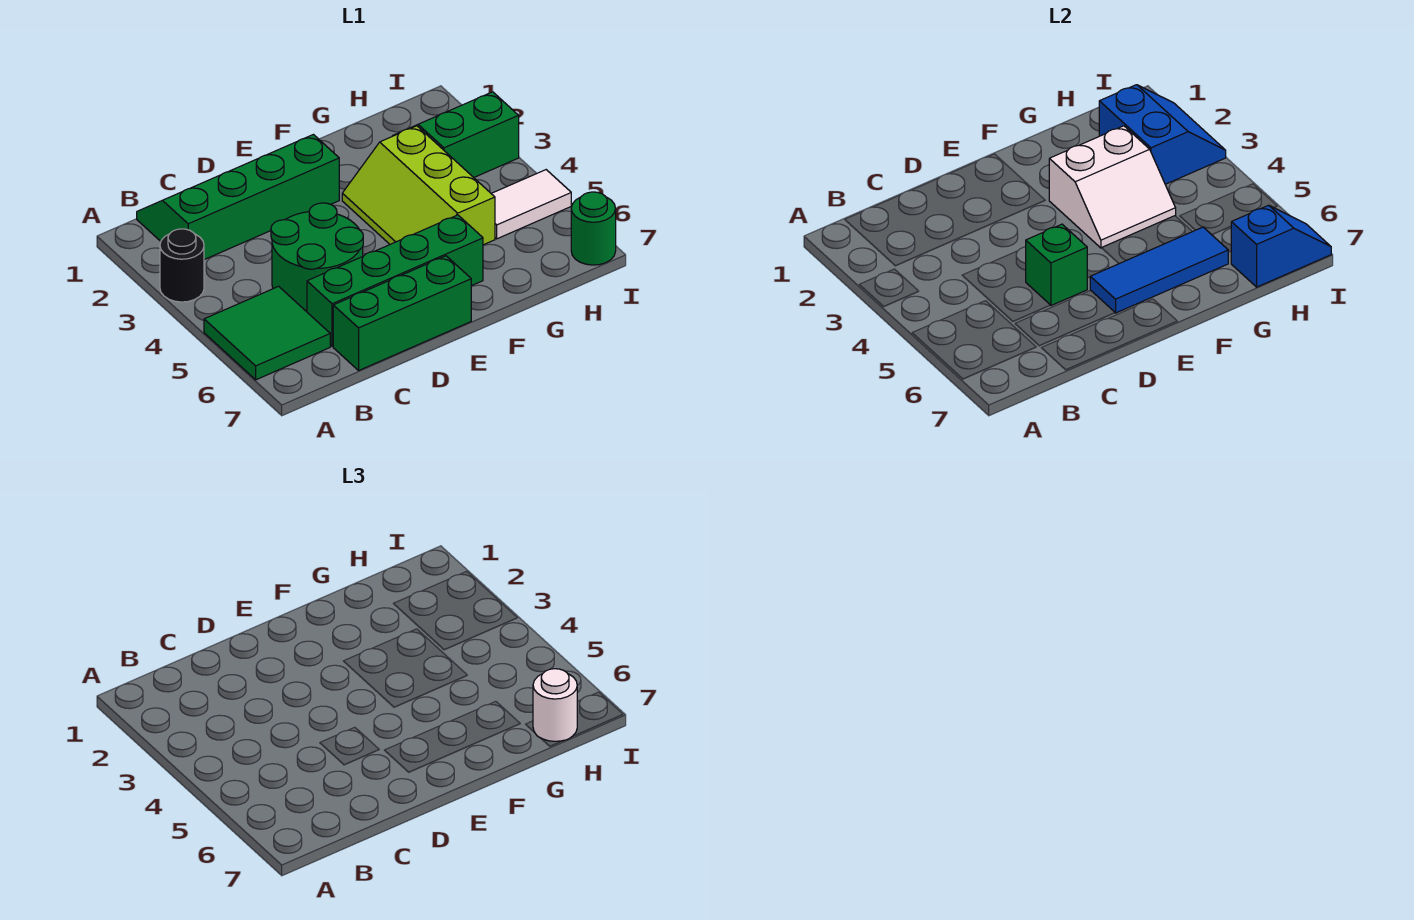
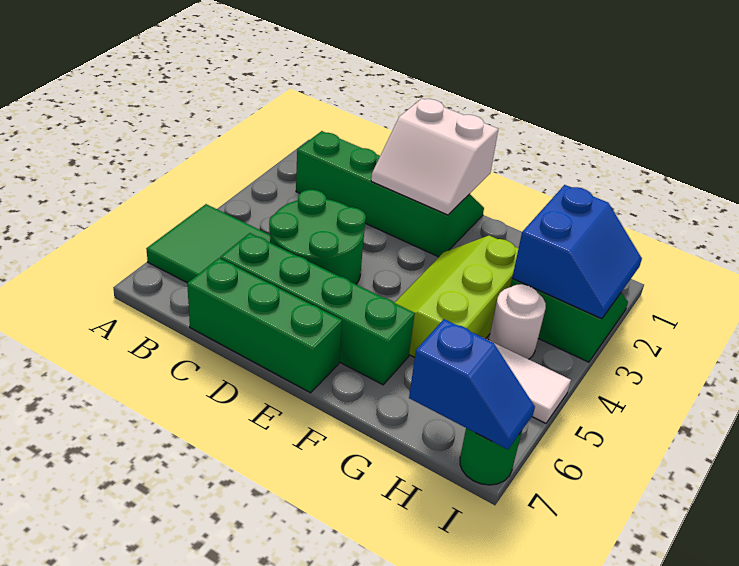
black round brick A3 level 1 -> none
green brick D5 level 2 -> none
blue tile E6:G6 level 2 -> none
white slope F3:G4 level 2 top 3 -> white slope D1:E2 level 2 top 1
white round brick H7 level 3 -> white round brick H4 level 1

